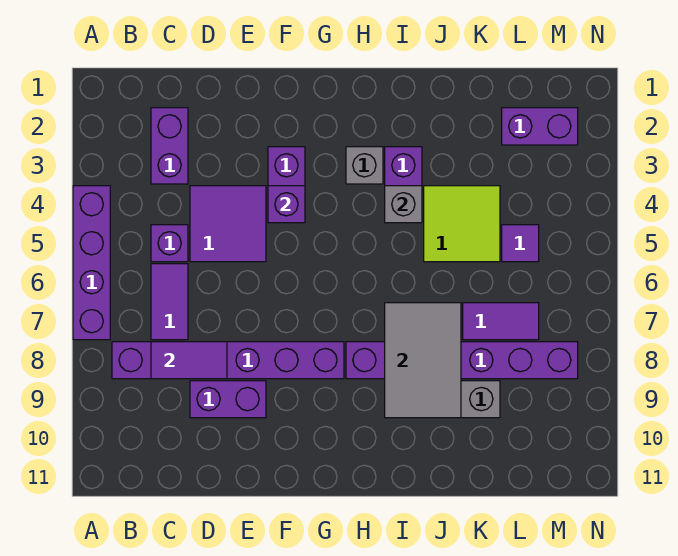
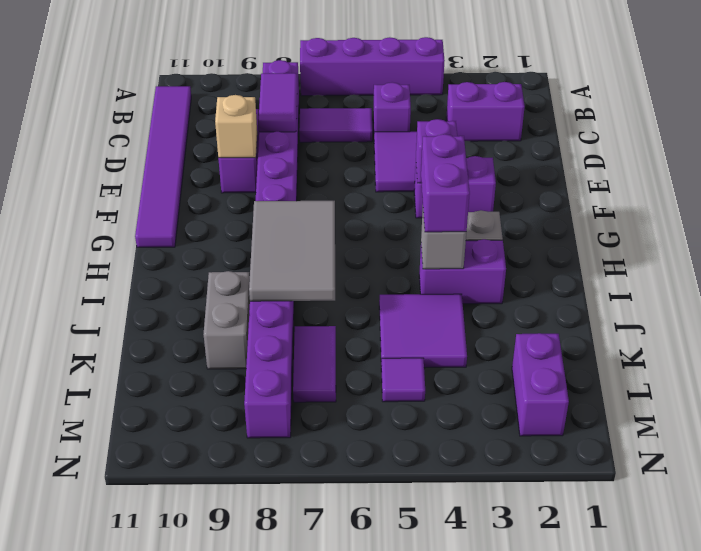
none -> purple tile B11:G11 level 1
none -> tan brick E9 level 2
none -> purple brick H4:I4 level 3
grey tile I7:J9 level 2 -> grey tile H7:J8 level 2
lime tile J4:K5 level 1 -> purple tile J4:K5 level 1

